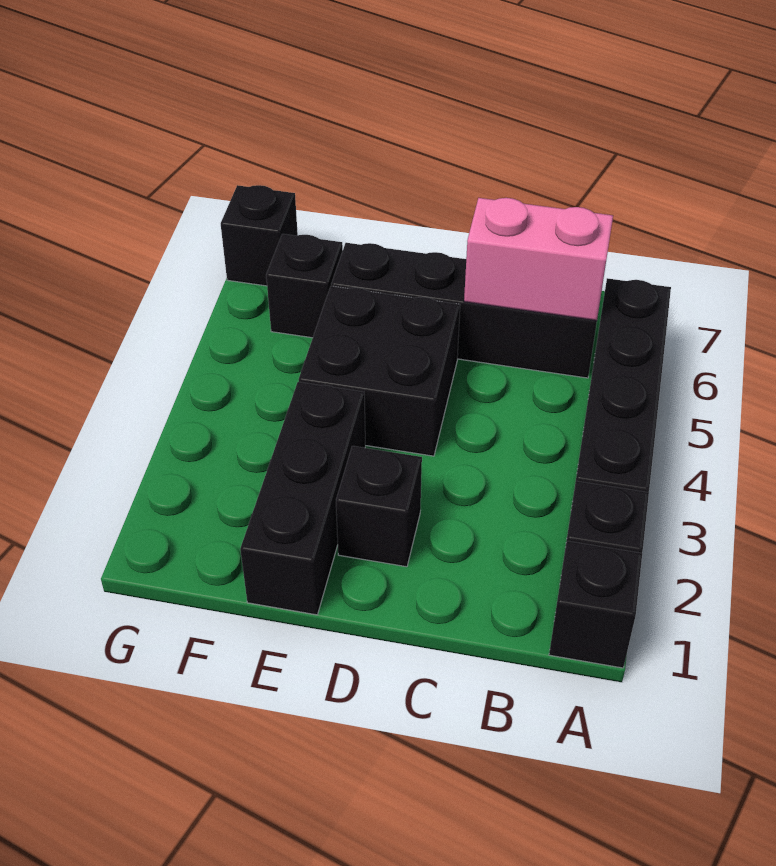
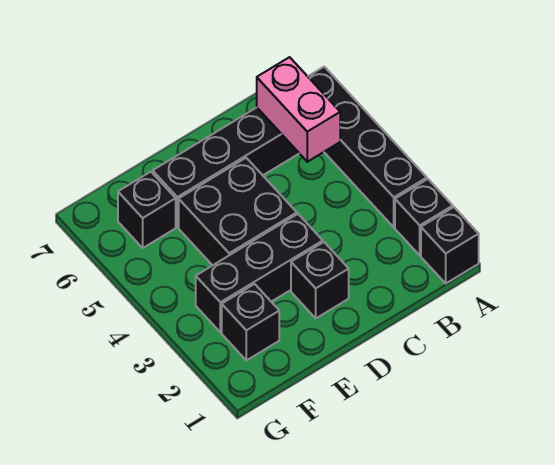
pink brick B6:C6 level 2 -> pink brick B5:B6 level 2
black brick E1:E3 level 1 -> black brick D3:F3 level 1
black brick G7 level 1 -> black brick F2 level 1

